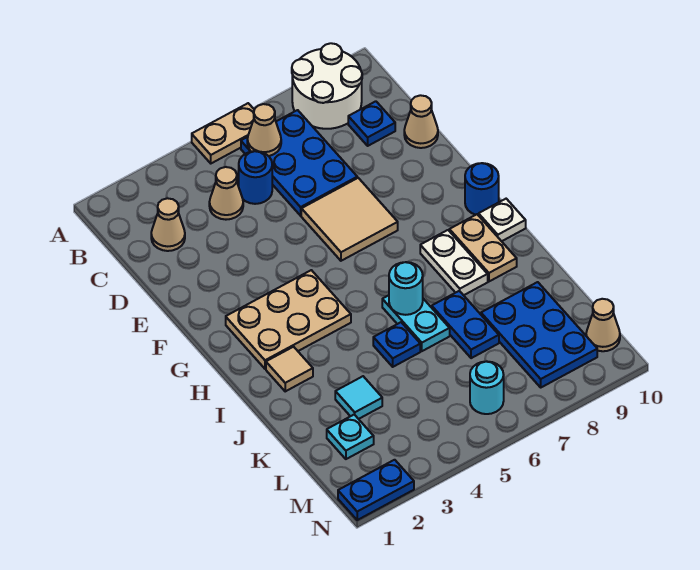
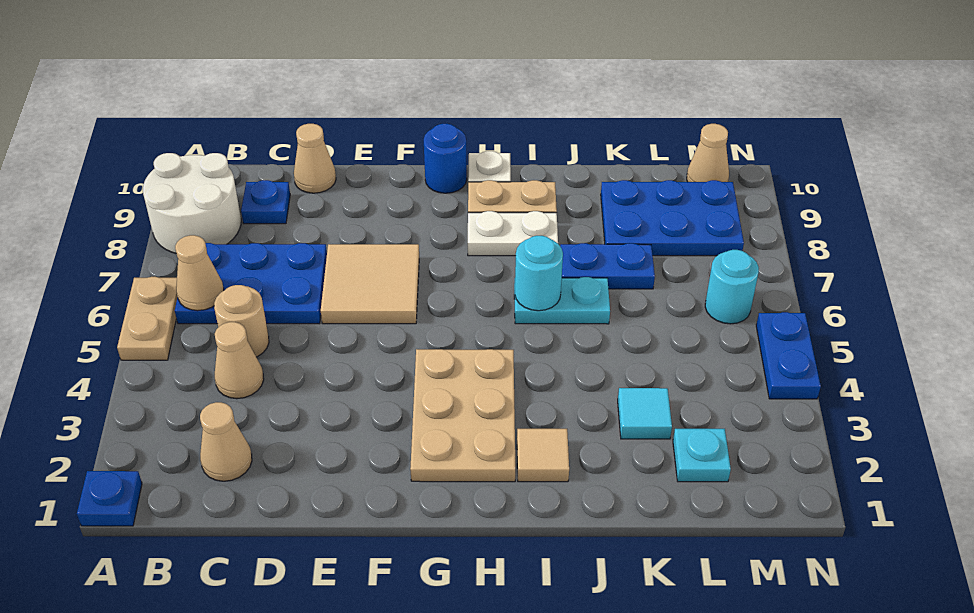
blue round brick C5 level 1 -> tan round brick C5 level 1
blue plate J5 level 1 -> blue plate A1 level 1
blue plate N1:N2 level 1 -> blue plate N4:N5 level 1

